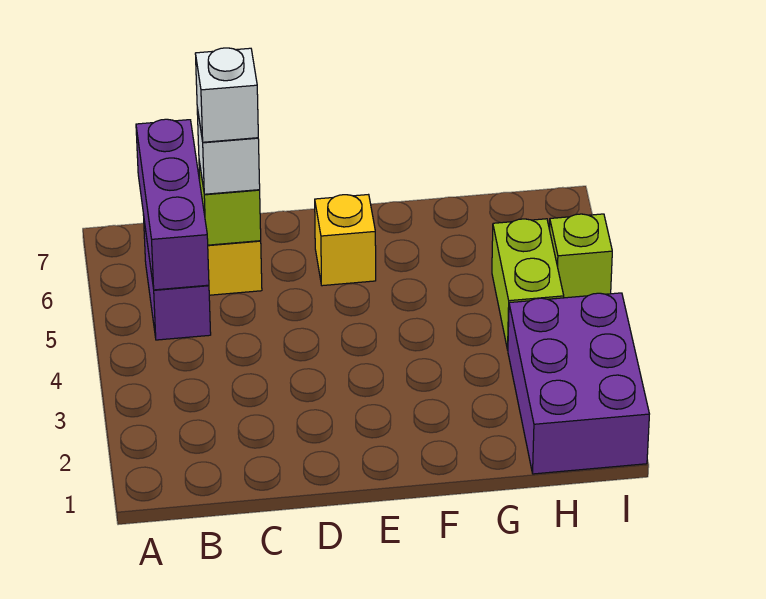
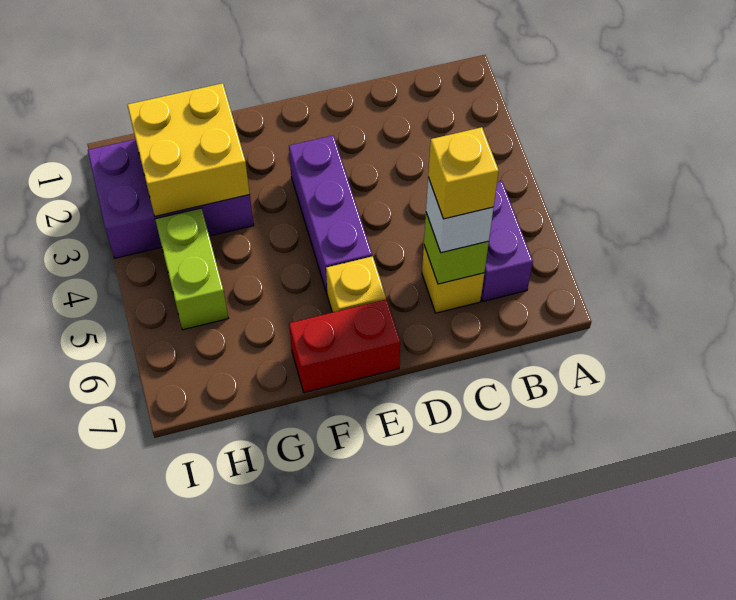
purple brick B5:B7 level 2 -> purple brick E3:E5 level 1
white brick C6 level 4 -> yellow brick C6 level 4
none -> red brick E7:F7 level 1
none -> yellow brick G2:H3 level 2
purple brick H1:I3 level 1 -> purple brick G2:I3 level 1
lime brick I5 level 1 -> none

